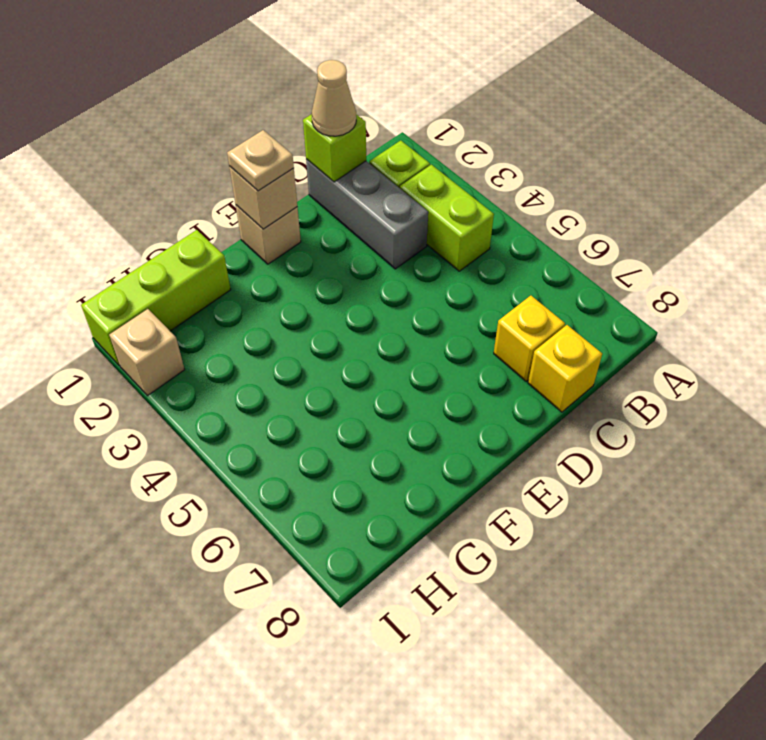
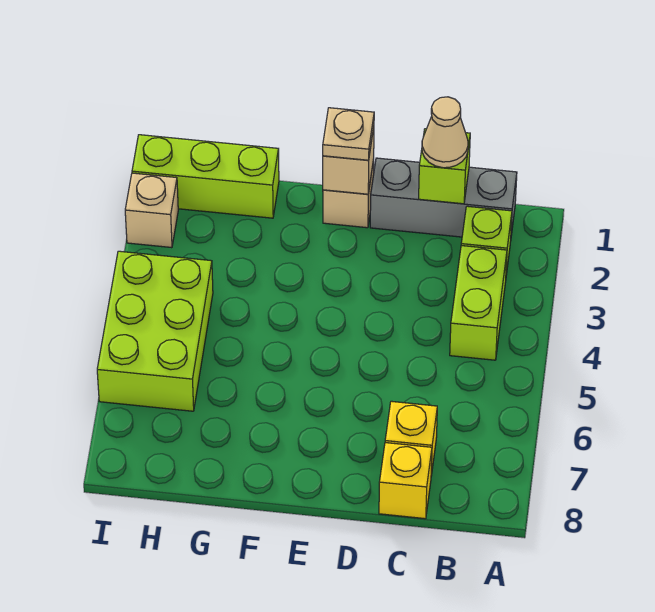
grey brick C1:C3 level 1 -> grey brick B1:D1 level 1
none -> lime brick H4:I6 level 1

